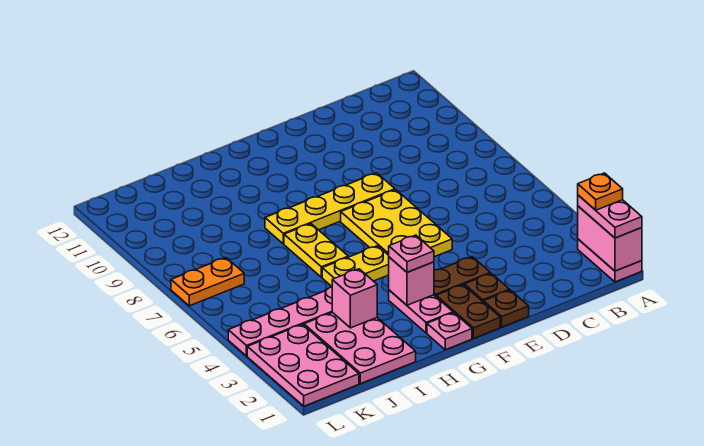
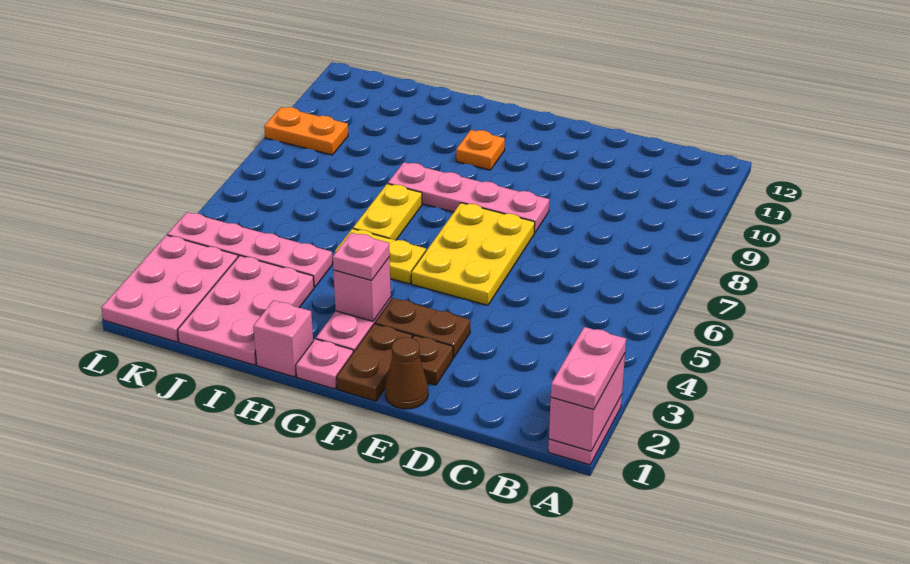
orange plate A2 level 4 -> orange plate G10 level 1
brown plate E1 level 1 -> brown cone E1 level 1
yellow plate E8:H8 level 1 -> pink plate E8:H8 level 1
pink brick I3 level 2 -> pink brick H1 level 1
orange plate K7:L7 level 1 -> orange plate K9:L9 level 1

